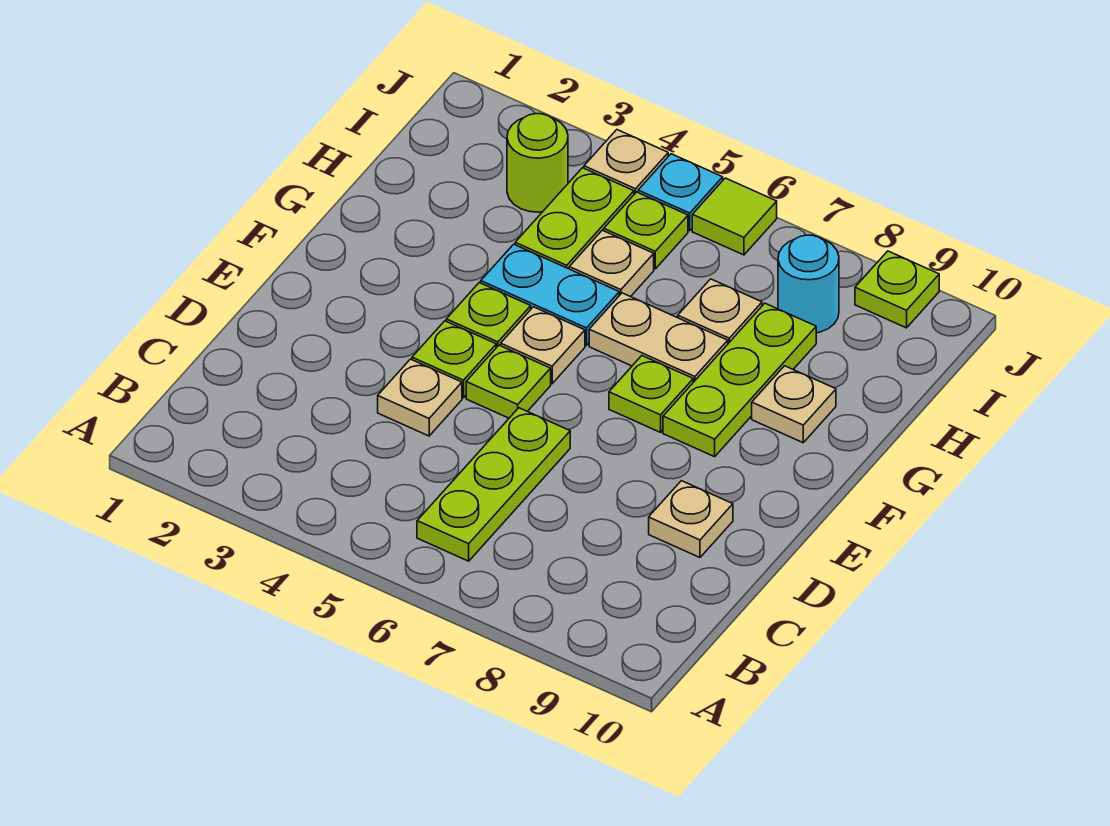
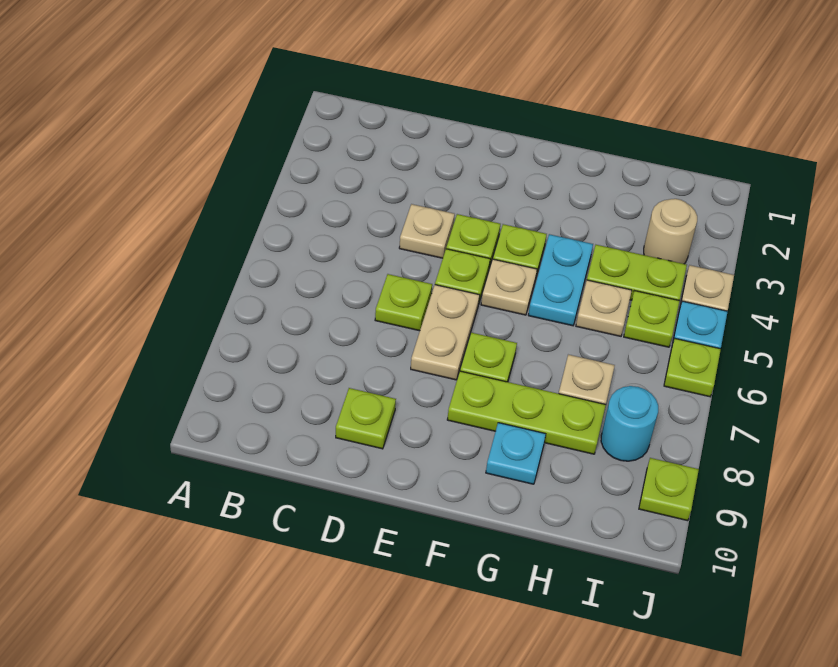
lime plate B6:D6 level 1 -> lime plate D6 level 1
tan plate D9 level 1 -> lime plate D9 level 1
tan plate G6:G7 level 1 -> tan plate E6:E7 level 1
tan plate G9 level 1 -> cyan plate G9 level 1
lime round brick I3 level 1 -> tan round brick I3 level 1
lime tile J6 level 1 -> lime plate J6 level 1

